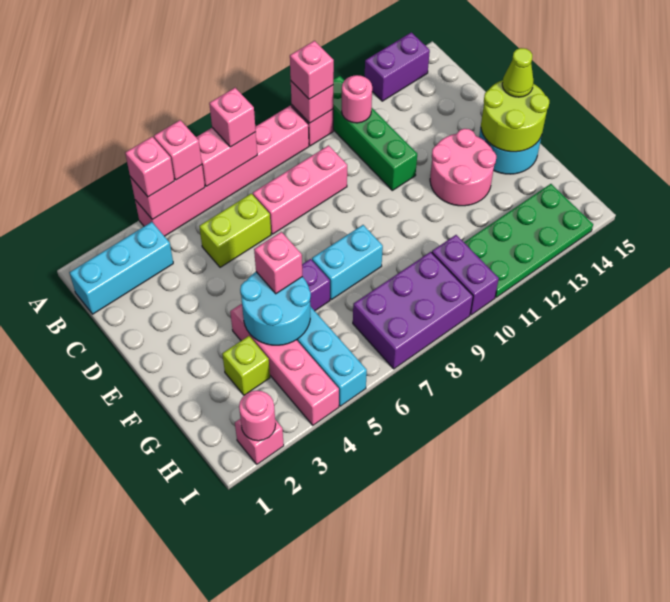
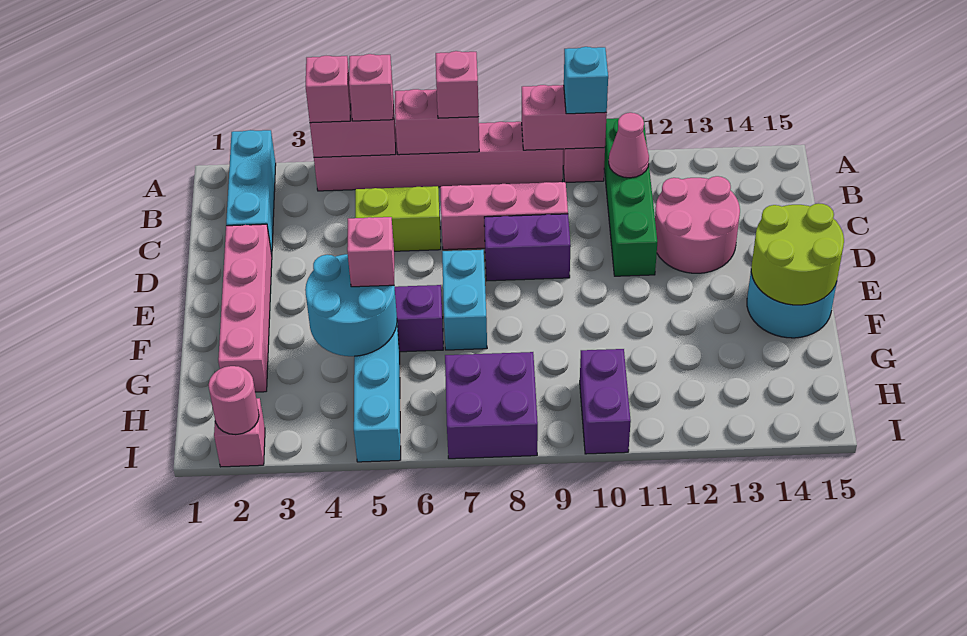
pink brick A10 level 2 -> pink brick A9:A10 level 2
pink brick A10 level 3 -> cyan brick A10 level 3
purple brick A13:A14 level 1 -> purple brick D8:D9 level 1
cyan brick B1:B3 level 1 -> cyan brick A2:C2 level 1
pink round brick B11 level 2 -> pink cone B11 level 2
pink round brick E12:F13 level 1 -> pink round brick C12:D13 level 1
lime cone E15 level 3 -> none
pink brick F4:I4 level 1 -> pink brick D2:G2 level 1
cyan brick F7:F8 level 1 -> cyan brick E7:F7 level 1
lime brick G3 level 1 -> none
purple brick H7:I9 level 1 -> purple brick H7:I8 level 1
green plate H11:I14 level 1 -> none

